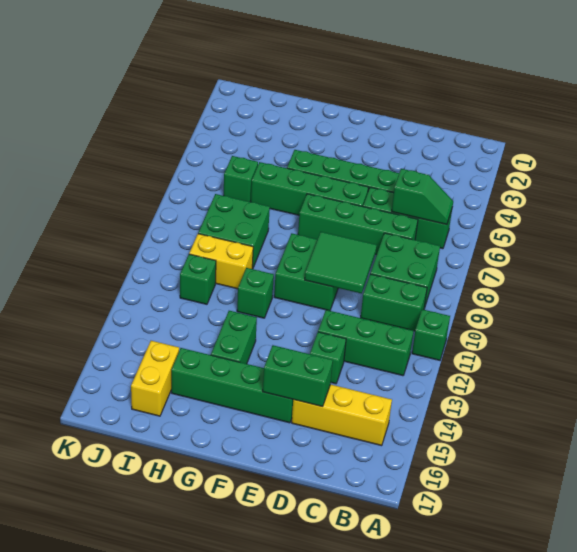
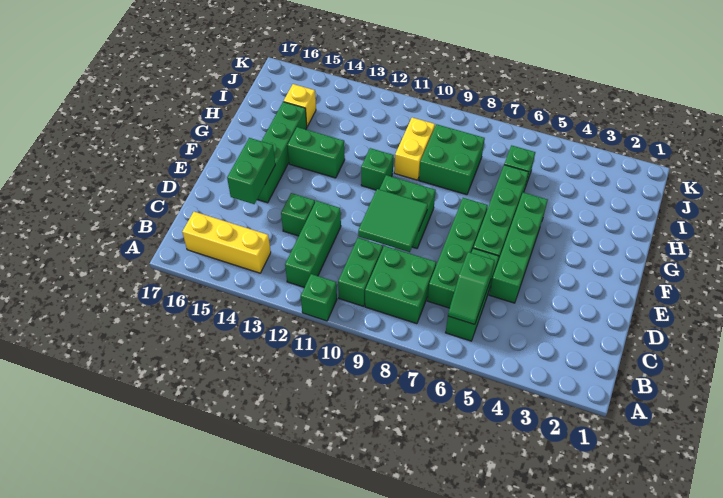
yellow brick B15:D15 level 1 -> yellow brick B14:B16 level 1
green brick I11 level 1 -> none
yellow brick I15:I16 level 1 -> yellow brick I15 level 1

